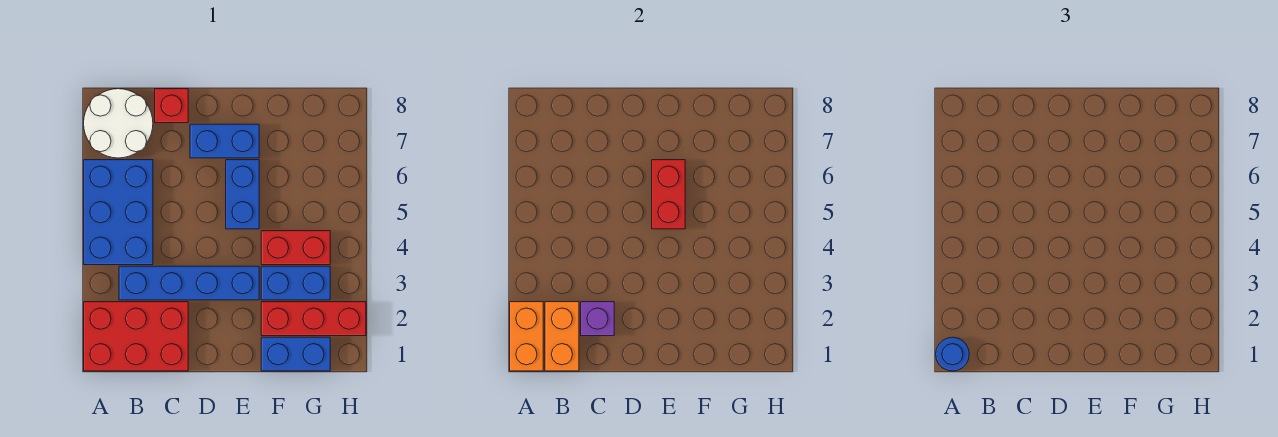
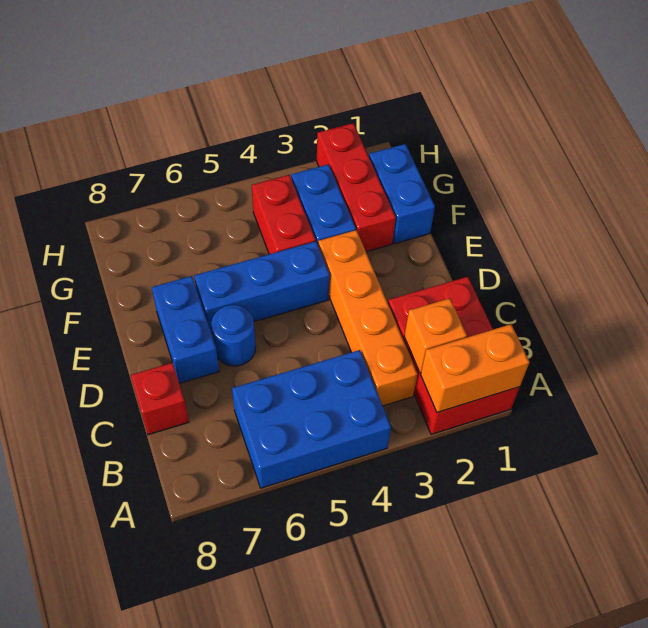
blue round brick A1 level 3 -> blue round brick D6 level 1
white round brick A7:B8 level 1 -> none
orange brick B1:B2 level 2 -> orange brick B2 level 2
blue brick B3:E3 level 1 -> orange brick B3:E3 level 1
purple brick C2 level 2 -> none
blue brick E5:E6 level 1 -> blue brick E4:E6 level 1
red brick E5:E6 level 2 -> none

